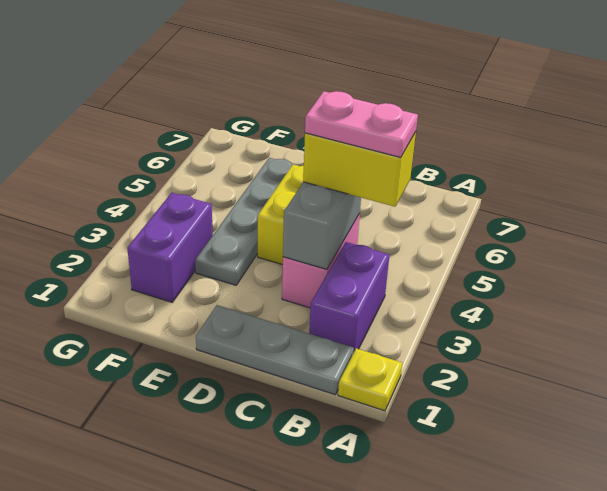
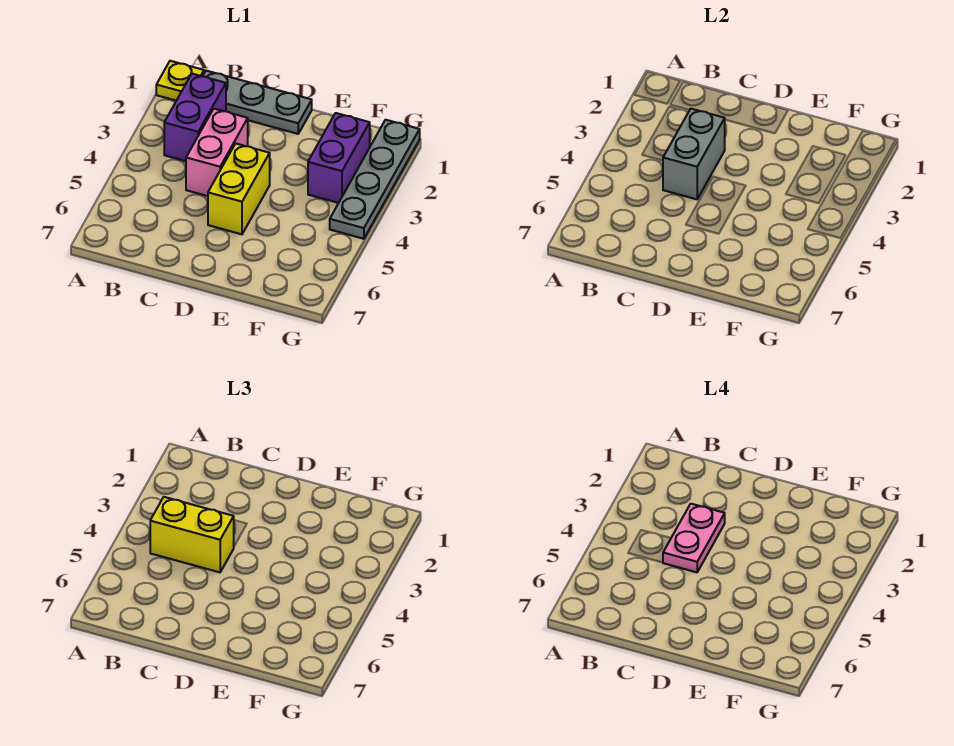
pink plate B4:C4 level 4 -> pink plate C3:C4 level 4
grey plate E3:E6 level 1 -> grey plate G1:G4 level 1

